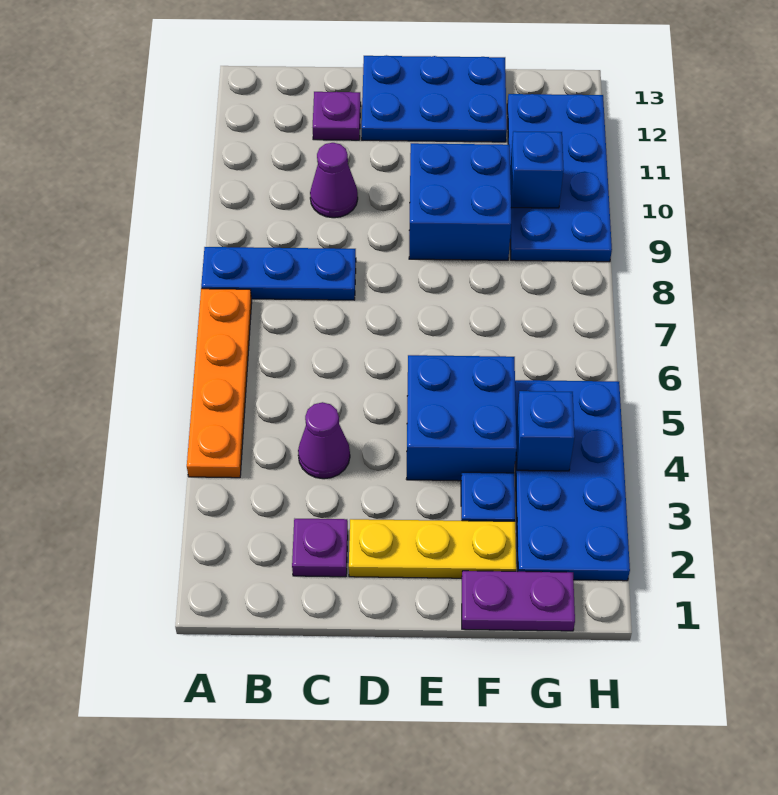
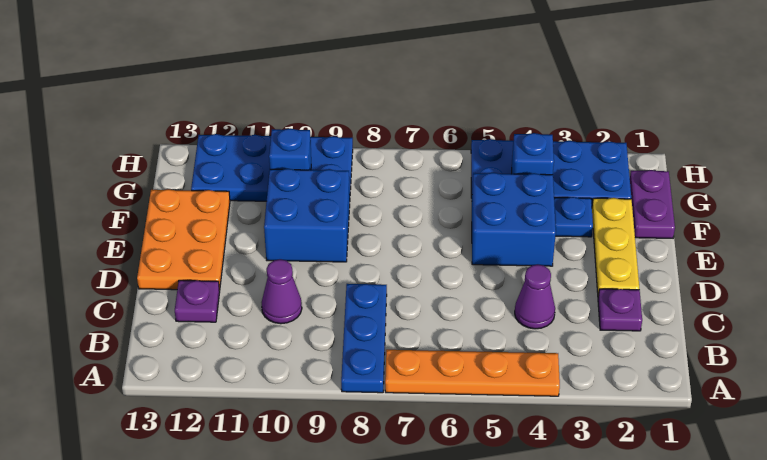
blue plate D12:F13 level 1 -> orange plate D12:F13 level 1

